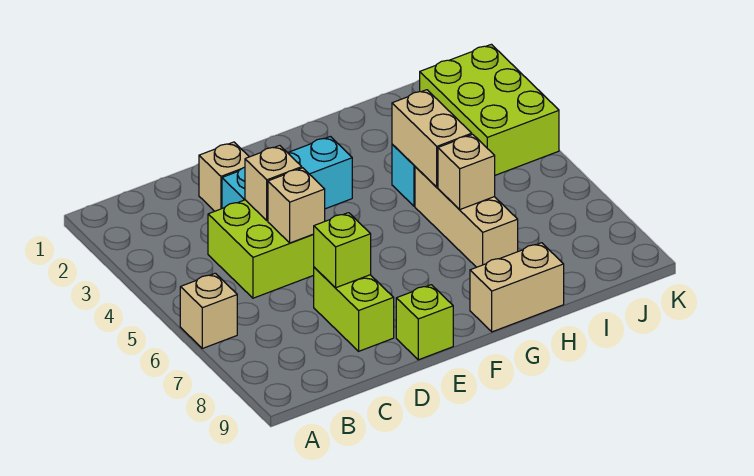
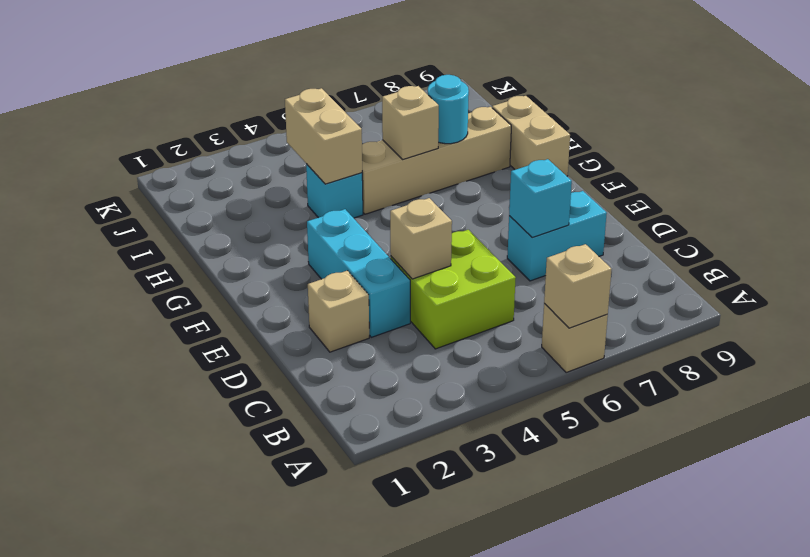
tan brick D5 level 2 -> tan brick A6 level 2
lime brick D7:D8 level 1 -> cyan brick D7:D8 level 1
lime brick D7 level 2 -> cyan brick D7 level 2
lime brick E9 level 1 -> none
tan brick H4:H5 level 2 -> tan brick H4:I4 level 2
tan brick H5:H7 level 1 -> tan brick H5:H8 level 1
none -> cyan round brick H7 level 2
lime brick J2:K4 level 1 -> none

